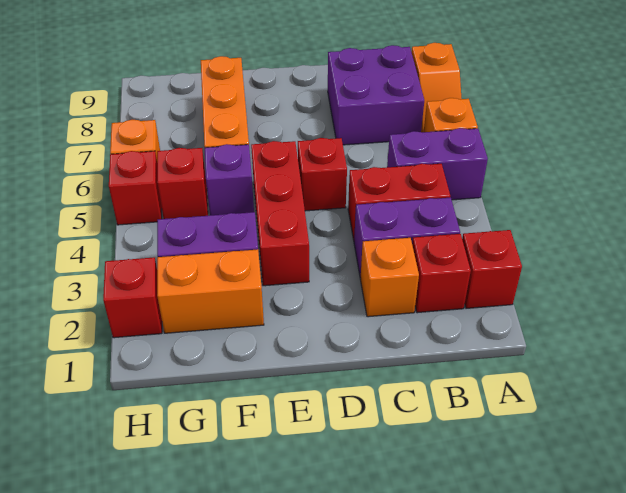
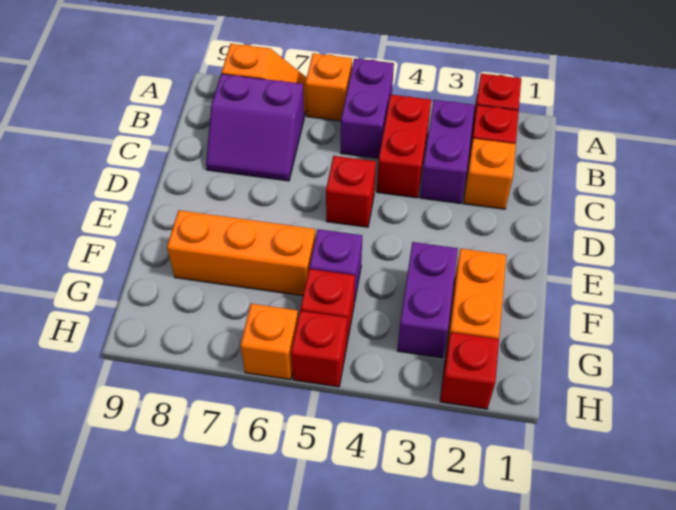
purple brick B7:C8 level 1 -> purple slope B7:C8 level 1 top B
red brick E3:E5 level 1 -> none

